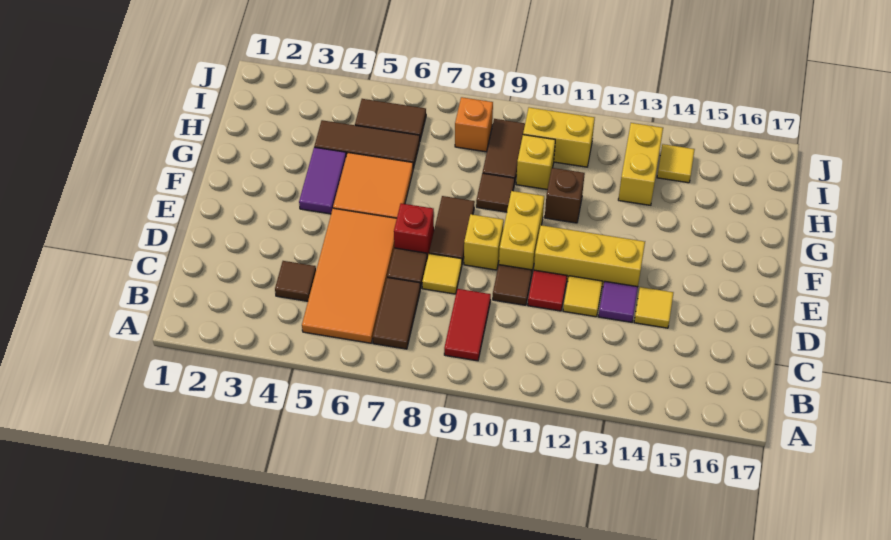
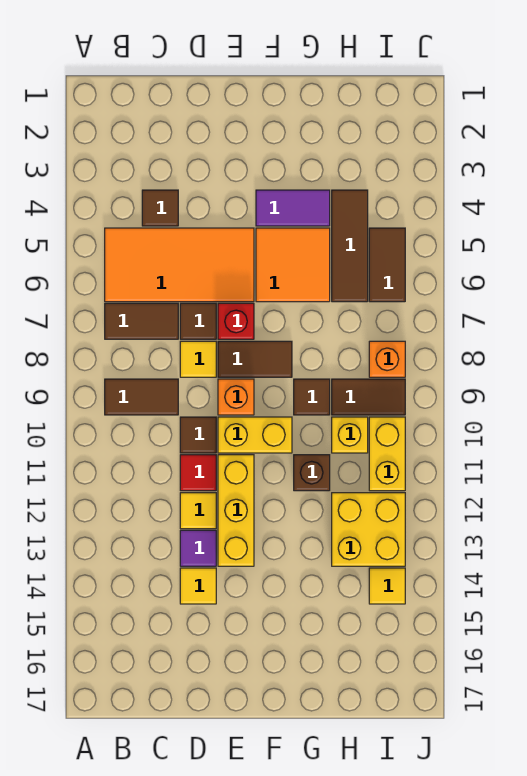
red tile B9:C9 level 1 -> brown tile B9:C9 level 1
yellow brick E9 level 1 -> orange brick E9 level 1
yellow brick H13:I13 level 1 -> yellow brick H12:I13 level 1

